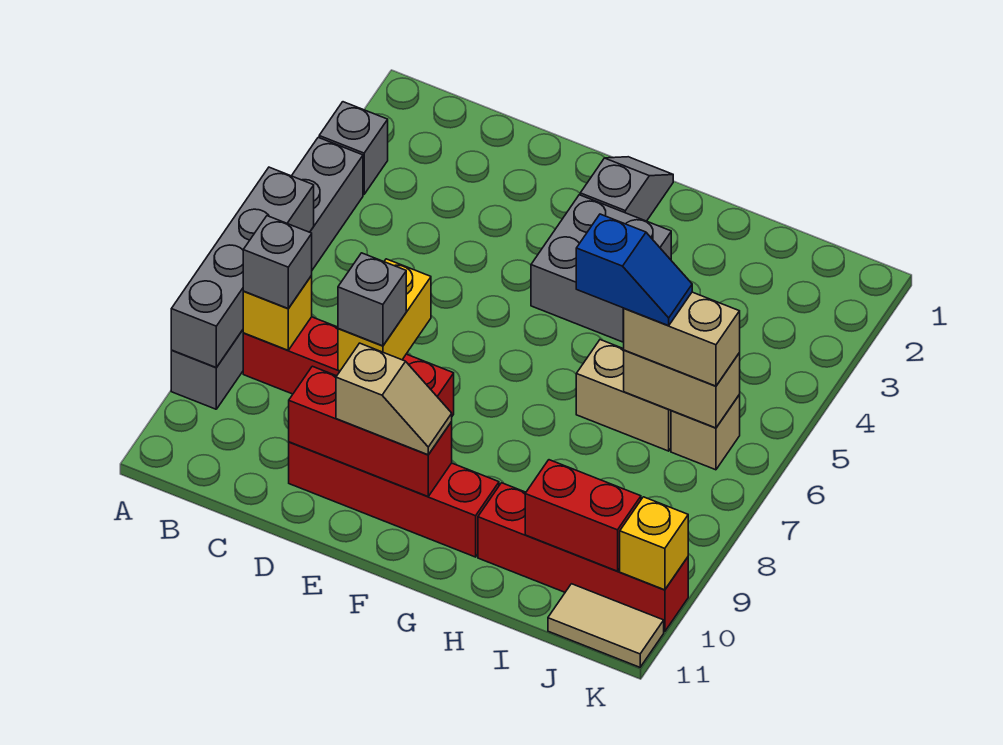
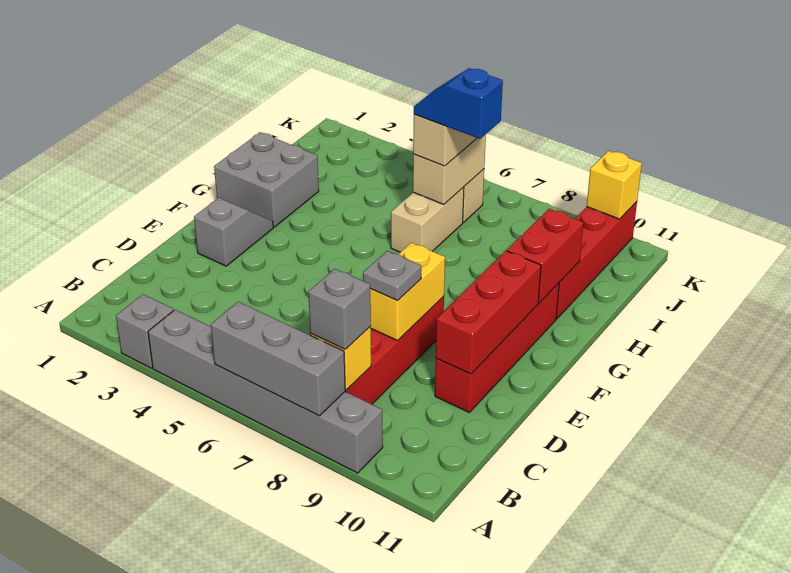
grey brick A6:A9 level 2 -> grey brick A6:A8 level 2
yellow brick D7:D8 level 2 -> yellow brick D8:E8 level 2
grey brick D8 level 3 -> grey plate D8 level 3
tan slope E10:F10 level 3 top E -> none
grey slope F1:F2 level 1 top 2 -> grey slope E2:F2 level 1 top E
grey brick F3:G4 level 1 -> grey brick G1:H2 level 1
blue slope H6:I6 level 4 top H -> blue slope I6:I7 level 4 top 7
red brick I10:J10 level 2 -> red brick G10:H10 level 2
tan tile J11:K11 level 1 -> none

